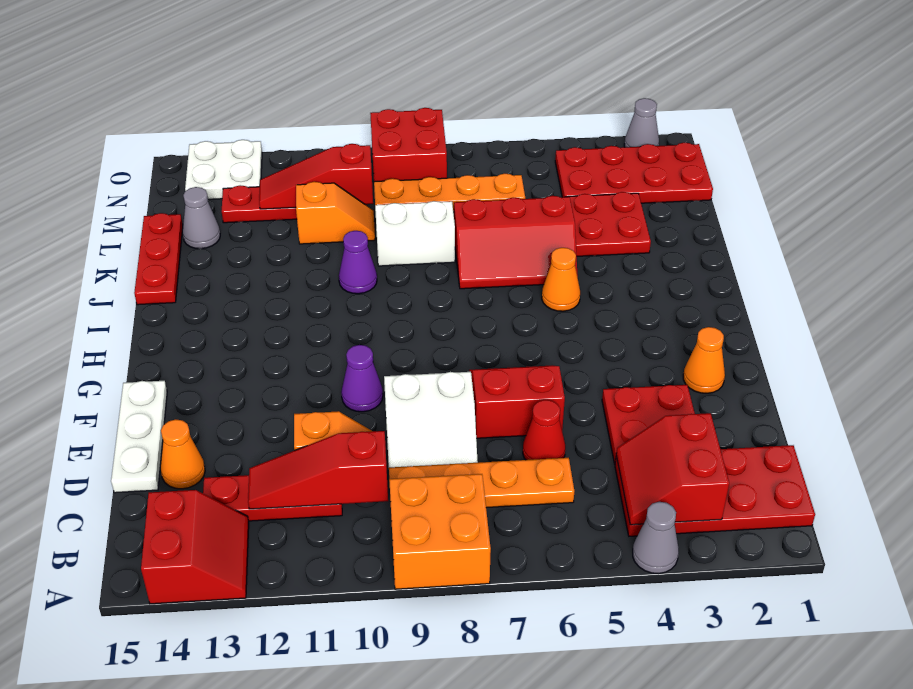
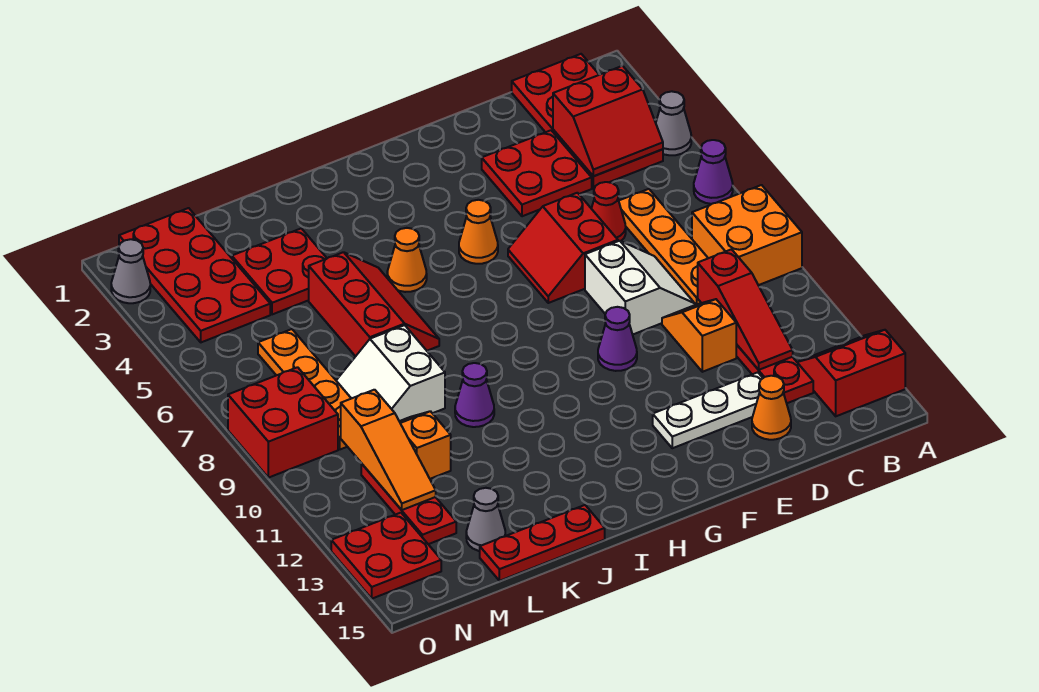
none -> purple cone A6 level 1
white plate D15:F15 level 1 -> white plate D13:F13 level 1
orange cone F2 level 1 -> orange cone G5 level 1
red slope M10:M12 level 2 top 10 -> orange slope M10:M12 level 2 top 10
white plate N13:O14 level 1 -> red plate N13:O14 level 1

